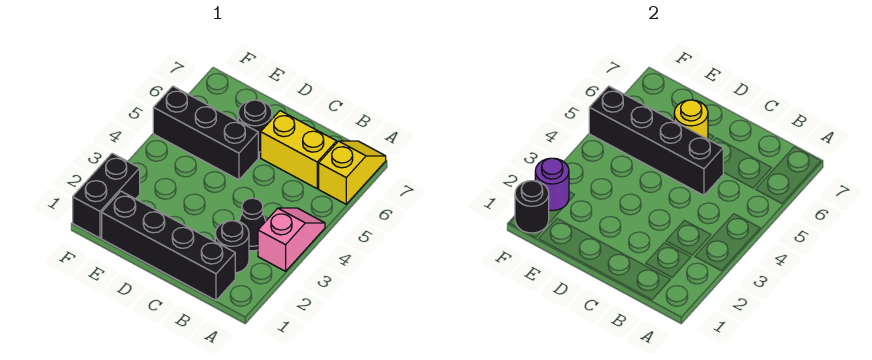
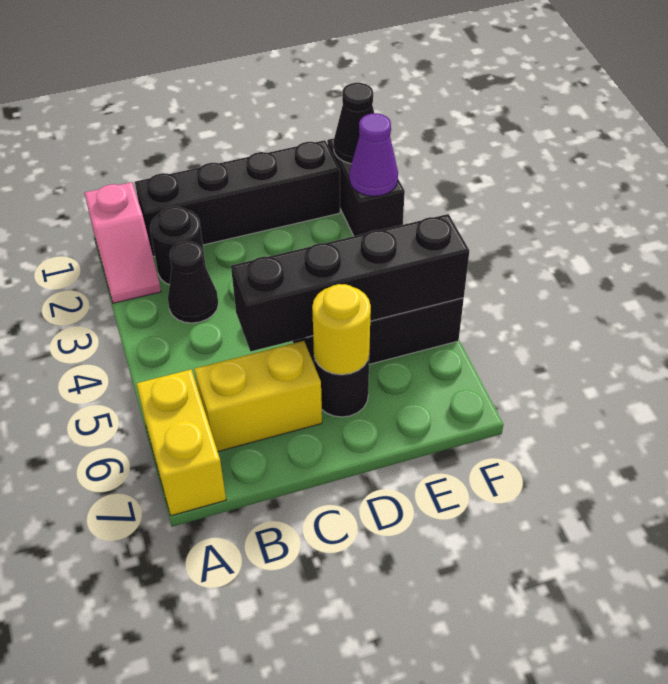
pink slope A3:A4 level 1 top 3 -> pink slope A1:A2 level 1 top 1
yellow slope A6:A7 level 1 top 6 -> yellow brick A6:A7 level 1
black round brick F1 level 2 -> black cone F1 level 2
purple round brick F2 level 2 -> purple cone F2 level 2

